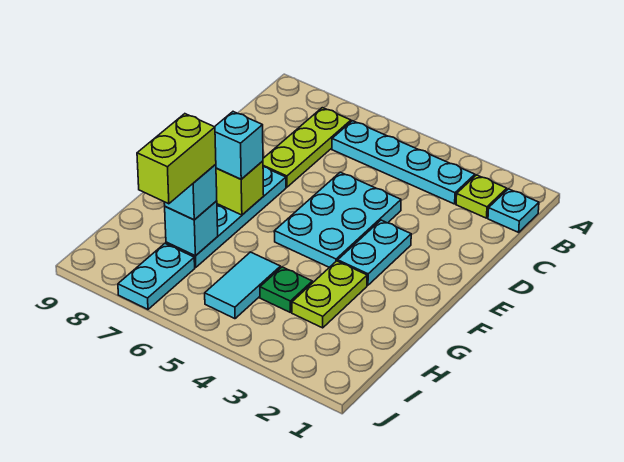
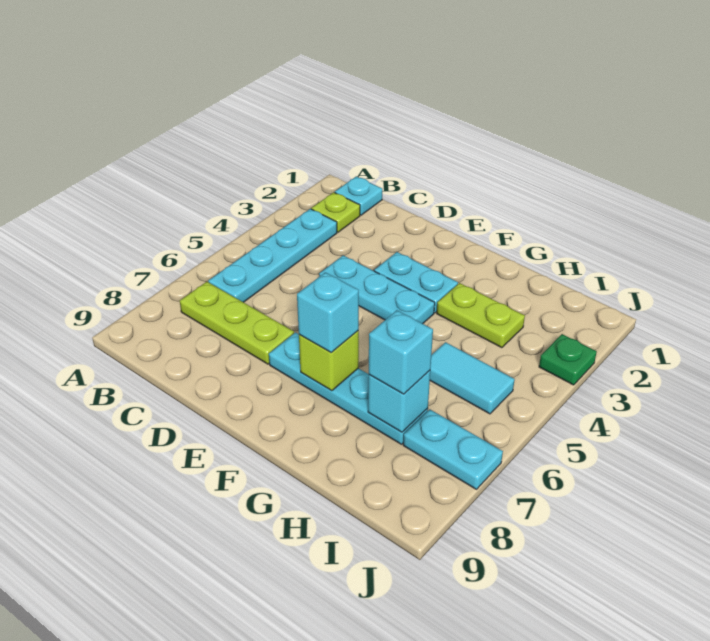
cyan plate D4:F5 level 1 -> cyan plate D4:F4 level 1
green plate H4 level 1 -> green plate J3 level 1
lime brick H7:I7 level 4 -> none

